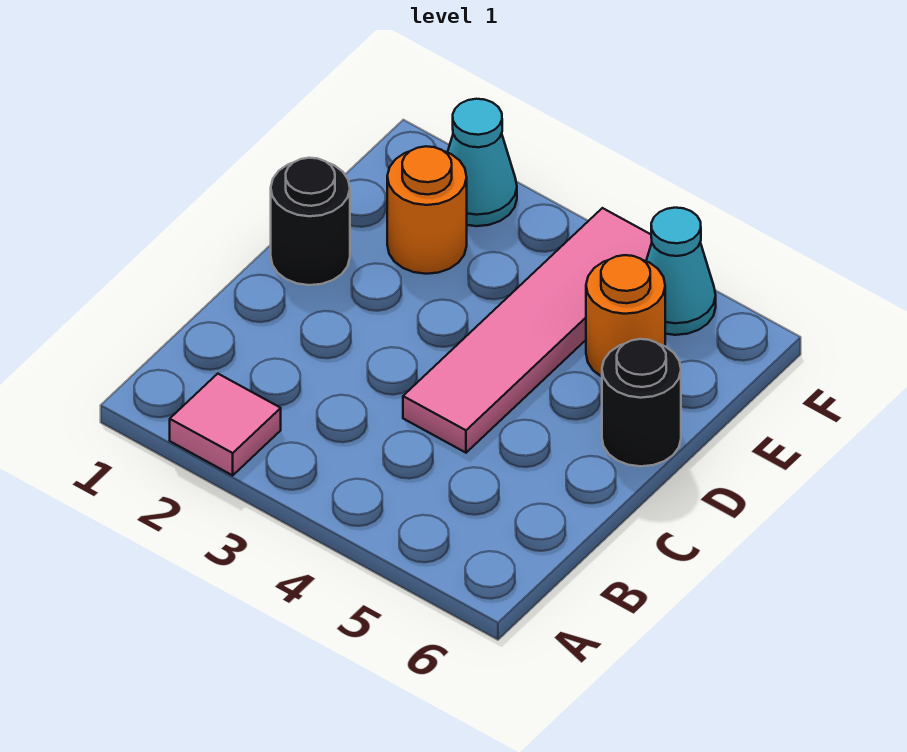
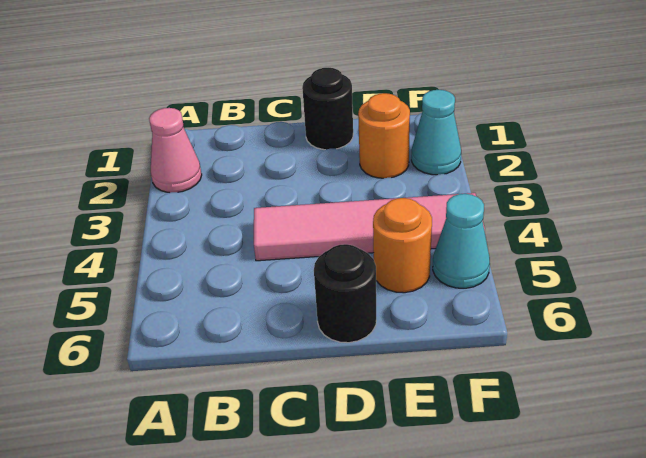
pink tile A2 level 1 -> pink cone A2 level 1

